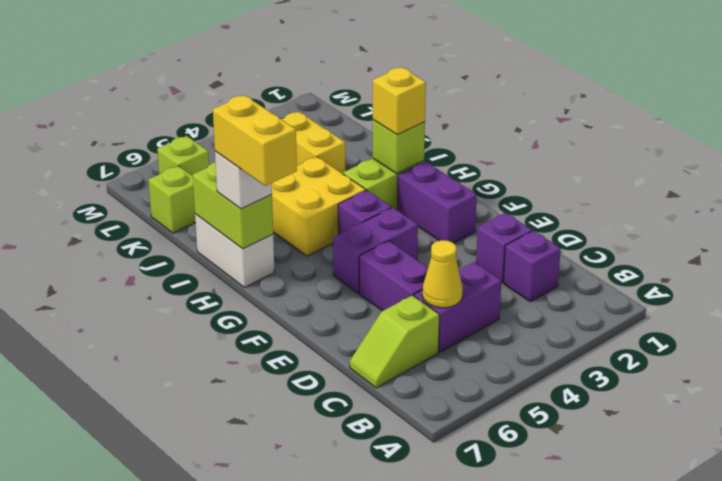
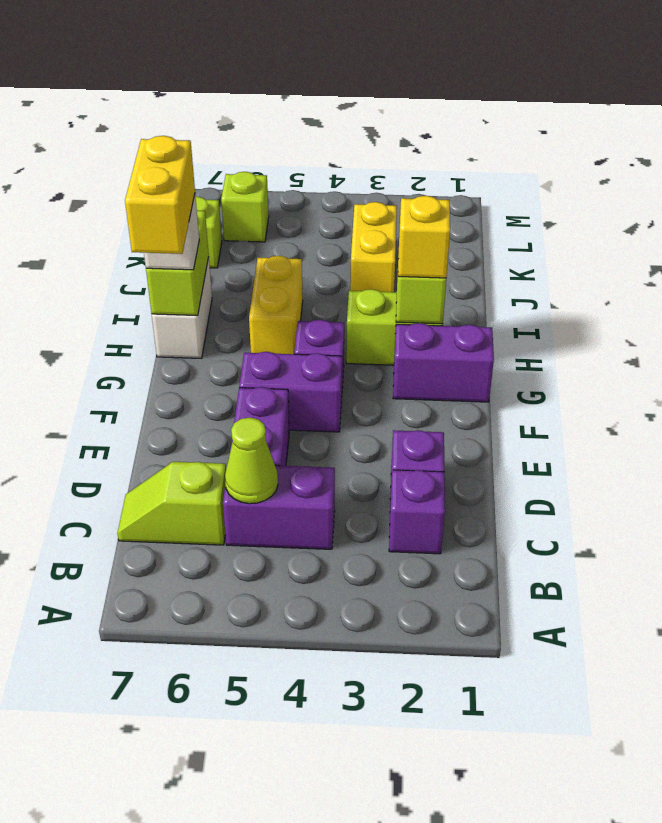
yellow cone C5 level 2 -> lime cone C5 level 2
purple brick F2:G2 level 1 -> purple brick G1:G2 level 1
yellow brick H4:I5 level 1 -> yellow brick H5:I5 level 1

